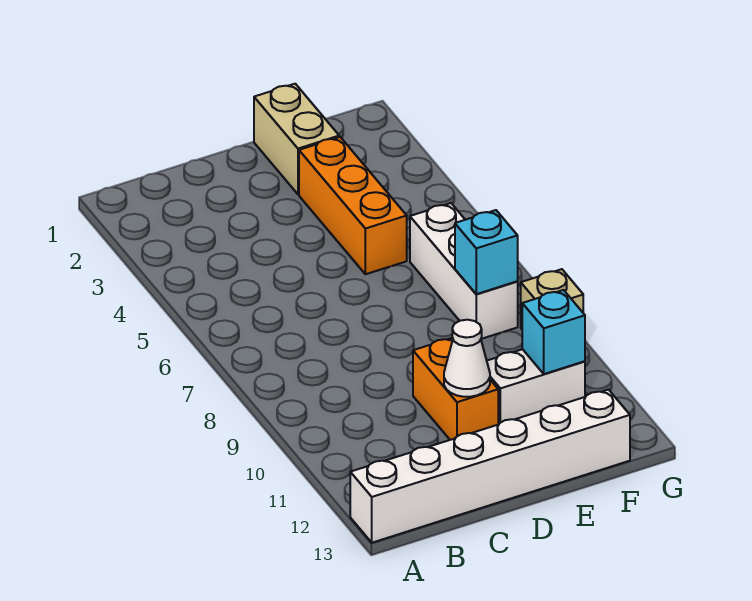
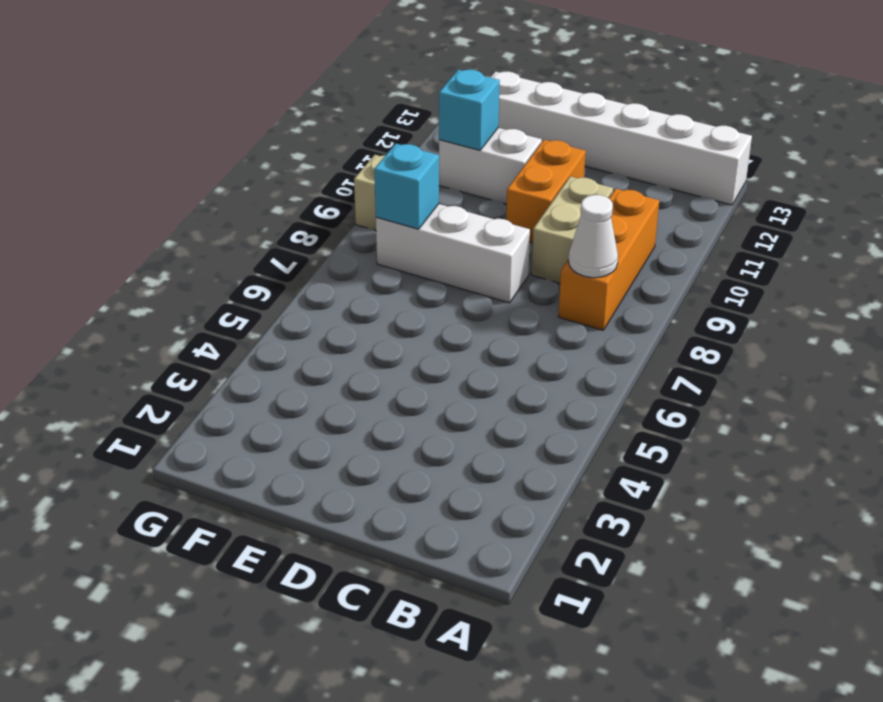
white cone D11 level 2 -> white cone B8 level 2
tan brick E1:E2 level 1 -> tan brick C9:C10 level 1
orange brick E3:E5 level 1 -> orange brick B8:B10 level 1
white brick F6:F8 level 1 -> white brick D8:F8 level 1

